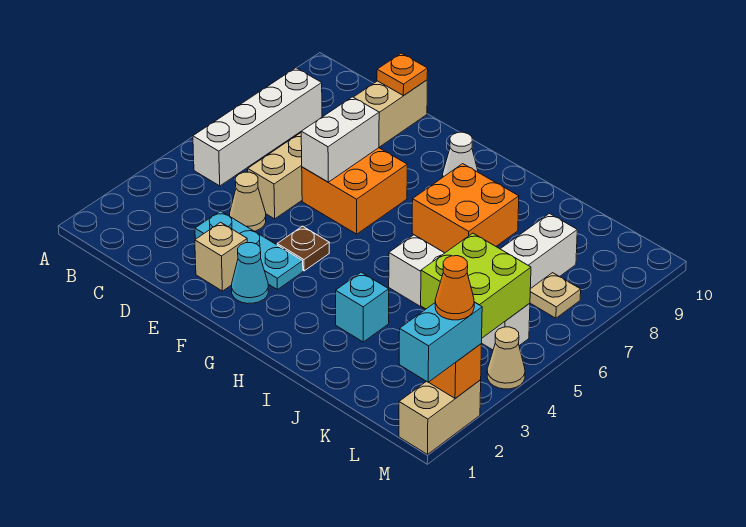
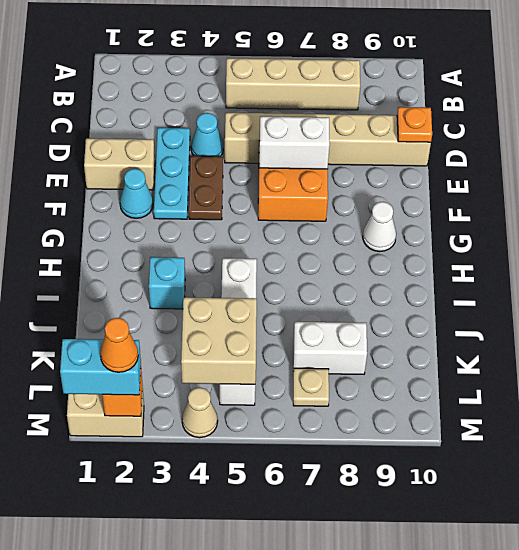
white brick B5:B8 level 1 -> tan brick B5:B8 level 1
tan cone D4 level 1 -> cyan cone D4 level 1
tan brick E2 level 1 -> tan brick E1:E2 level 1
brown plate F4 level 1 -> brown plate E4:F4 level 1
orange brick H7:I8 level 1 -> none
lime brick K4:L5 level 2 -> tan brick K4:L5 level 2

